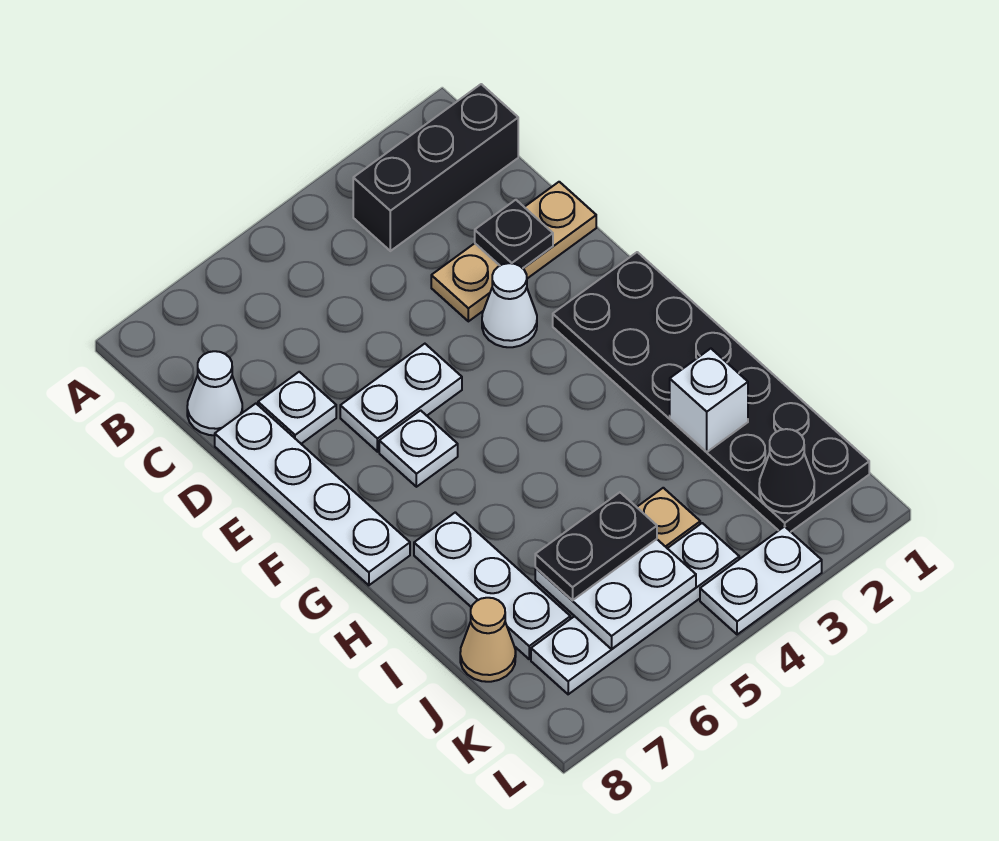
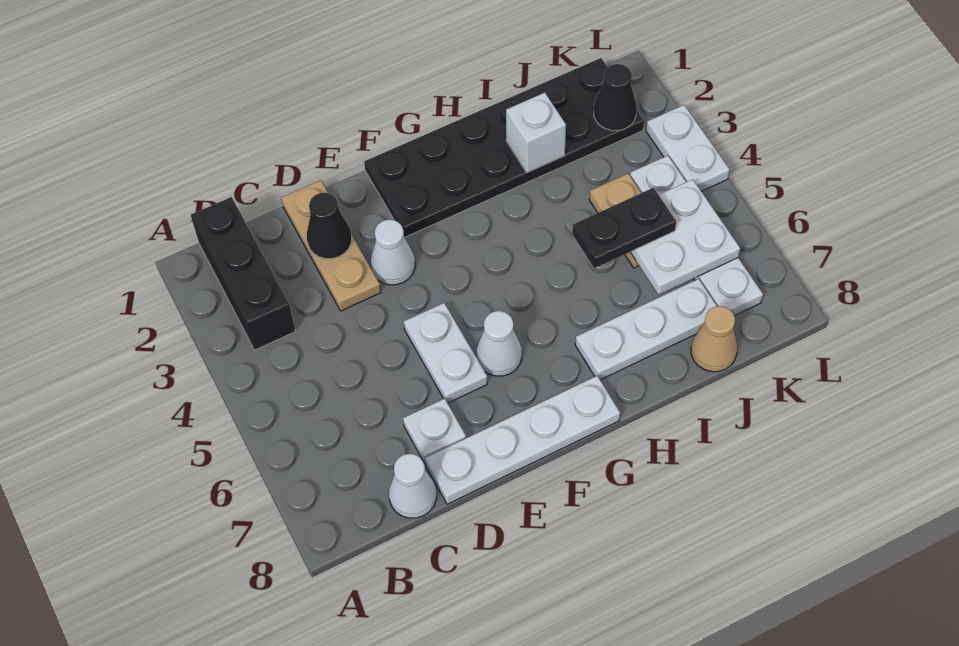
black plate D2 level 2 -> black cone D2 level 2
white plate F6 level 1 -> white cone F6 level 1
black plate J5:J6 level 3 -> black plate I5:J5 level 3

